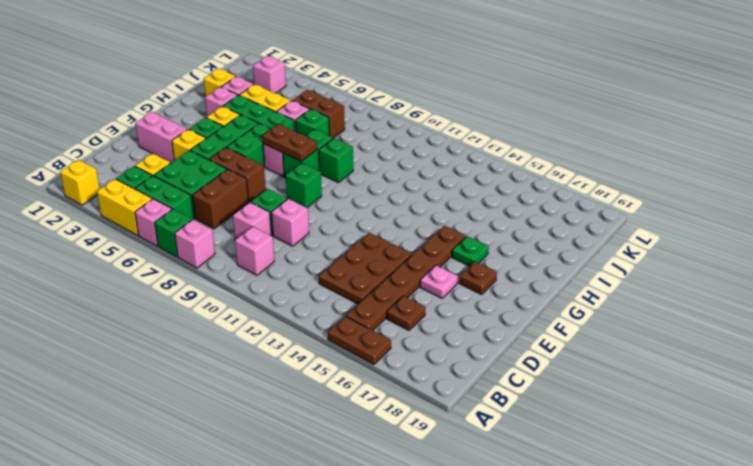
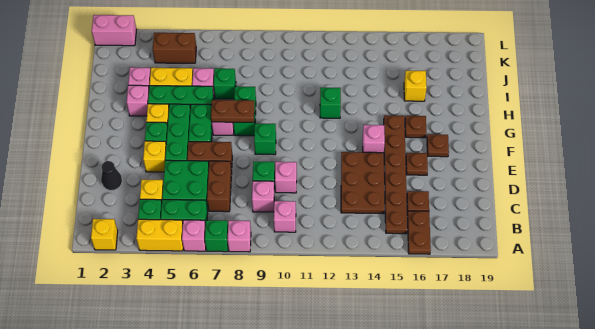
brown plate A15:A16 level 1 -> brown plate A16:B16 level 1
none -> black cone D2 level 1
pink brick E2:E3 level 1 -> pink brick L1:L2 level 1
pink plate E16 level 1 -> brown plate E16 level 1
green plate G16 level 1 -> brown plate G16 level 1
green brick H9 level 1 -> green brick H12 level 1
yellow brick I2 level 1 -> yellow brick I16 level 1
brown brick J6:J7 level 1 -> brown brick K4:K5 level 1
pink brick K3 level 1 -> pink brick F14 level 1

